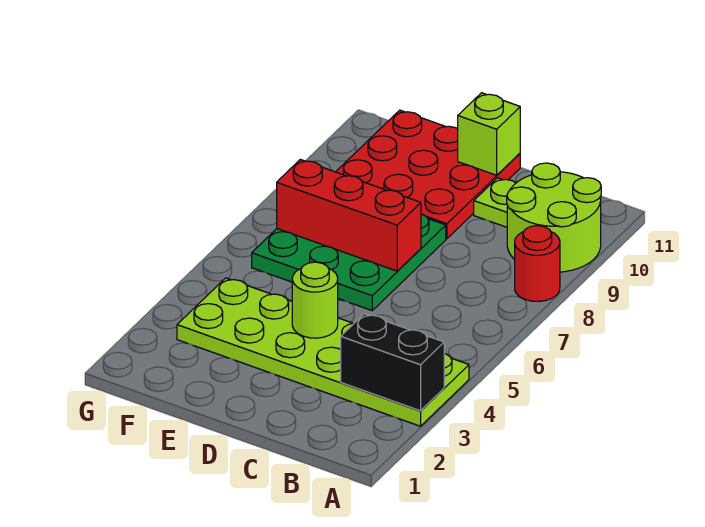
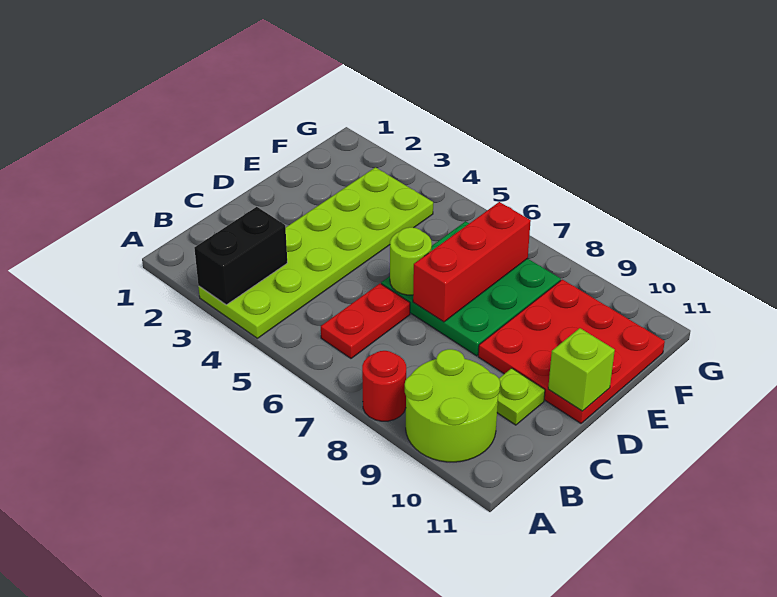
none -> red plate B6:C6 level 1
lime round brick D4 level 2 -> lime round brick D6 level 2

